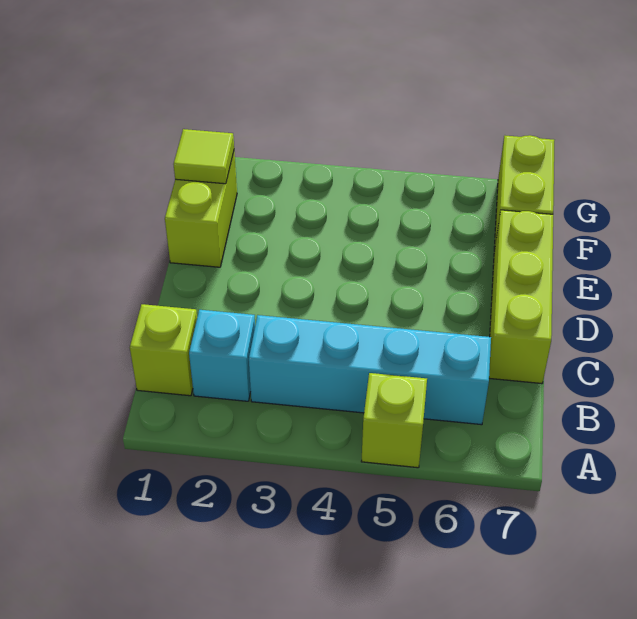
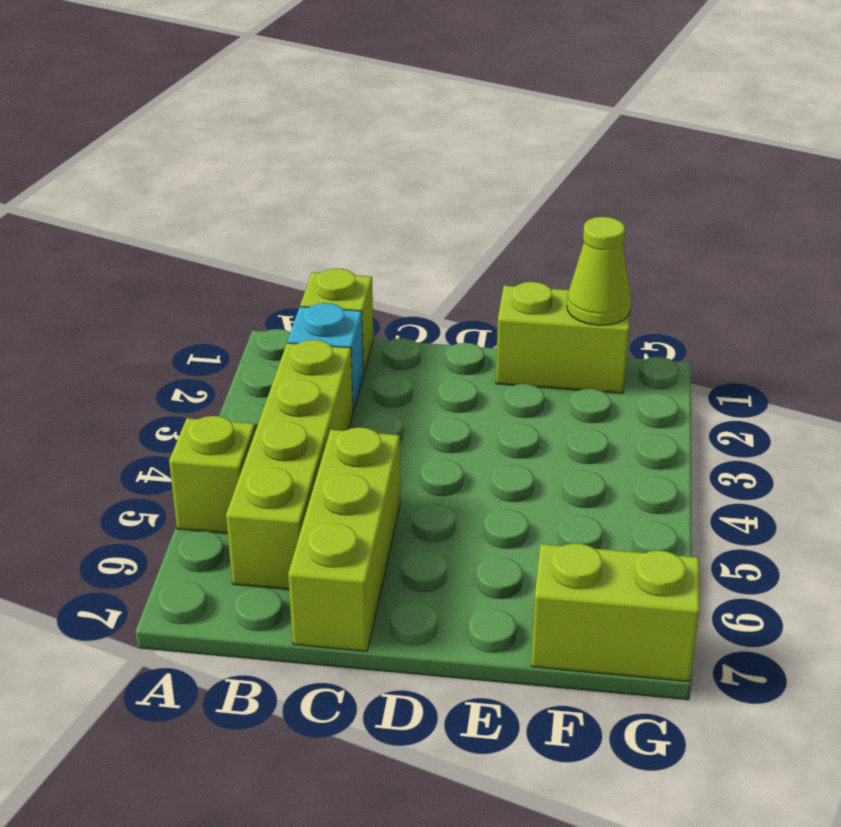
cyan brick B3:B6 level 1 -> lime brick B3:B6 level 1
lime brick C7:E7 level 1 -> lime brick C5:C7 level 1
lime tile F1 level 2 -> lime cone F1 level 2

